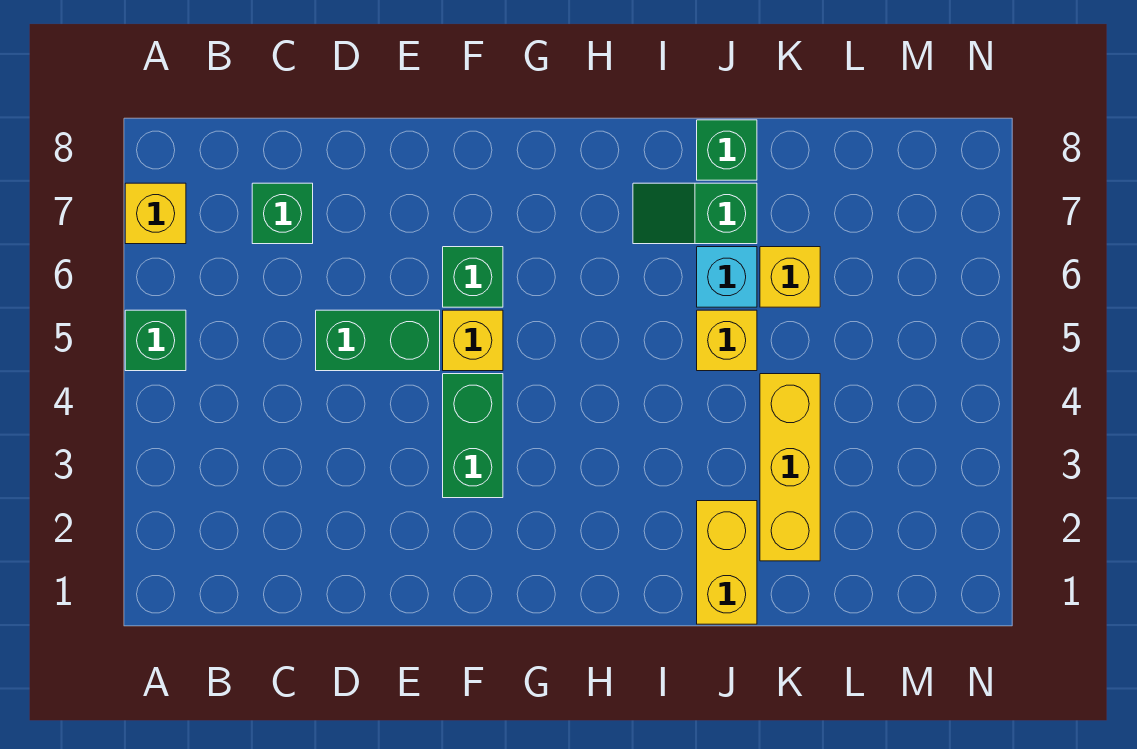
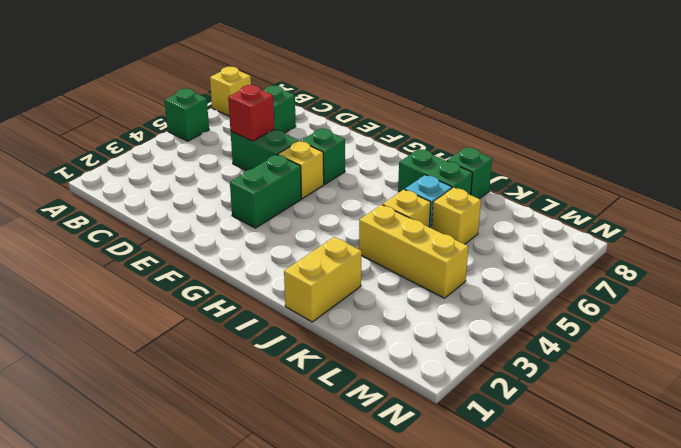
none -> red brick D5 level 2
green slope I7:J7 level 1 top J -> green brick I7:J7 level 1
yellow brick K2:K4 level 1 -> yellow brick J4:L4 level 1

